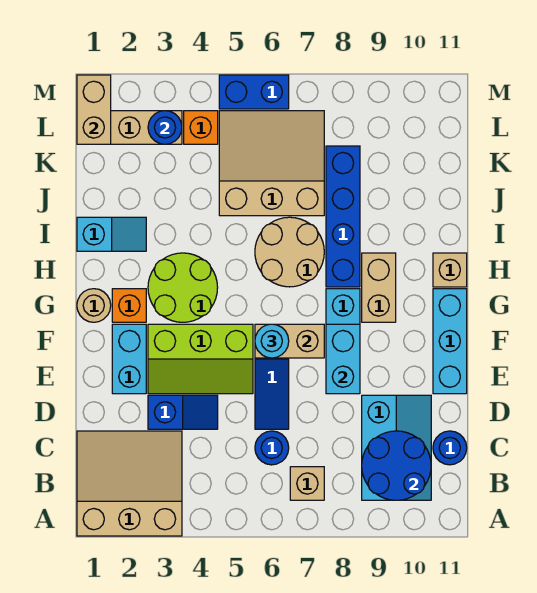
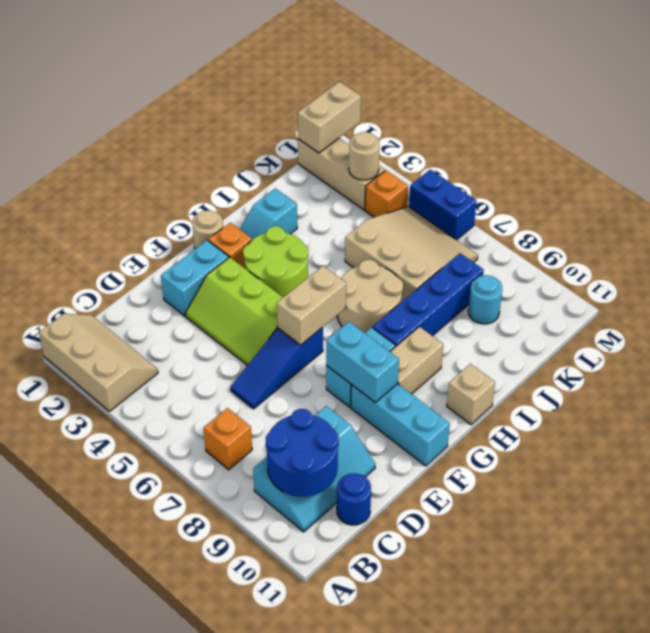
tan slope A1:C3 level 1 top A -> tan slope A1:B3 level 1 top A
tan brick B7 level 1 -> orange brick B7 level 1
blue round brick C6 level 1 -> none
blue slope D3:D4 level 1 top 3 -> none
cyan brick E8:F8 level 2 -> cyan brick F8:F9 level 2
cyan brick E11:G11 level 1 -> cyan brick F9:F11 level 1
tan brick F6:F7 level 2 -> tan brick F6:G6 level 2
cyan round brick F6 level 3 -> cyan round brick K9 level 1
cyan slope I1:I2 level 1 top 1 -> cyan slope H2:I2 level 1 top I
blue round brick L3 level 2 -> tan round brick L3 level 2

